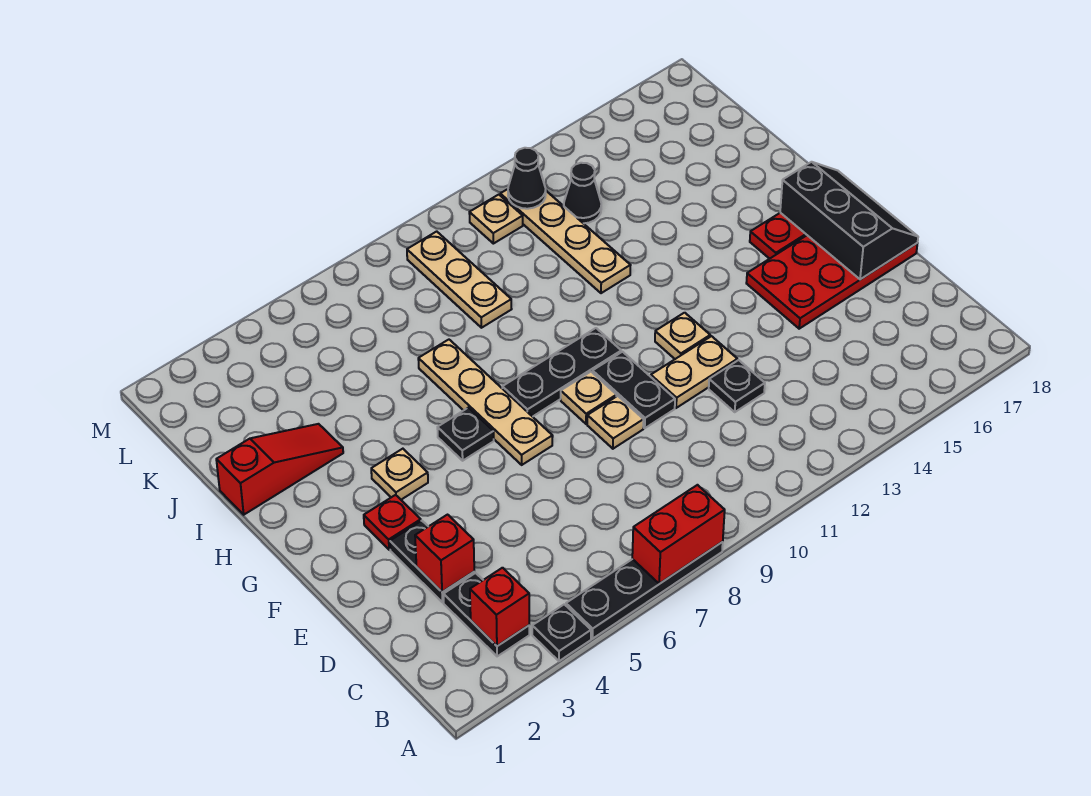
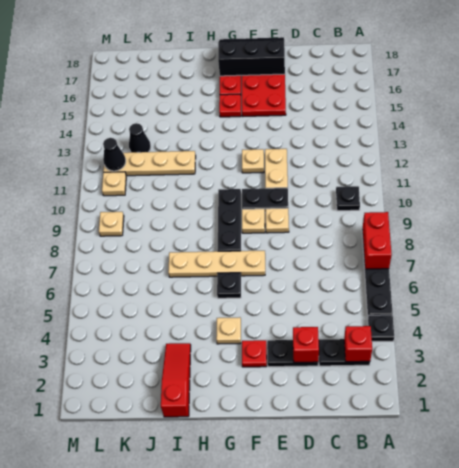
black plate D12 level 1 -> black plate B10 level 1
none -> red plate G15 level 1
tan plate J9:L9 level 1 -> tan plate L9 level 1

